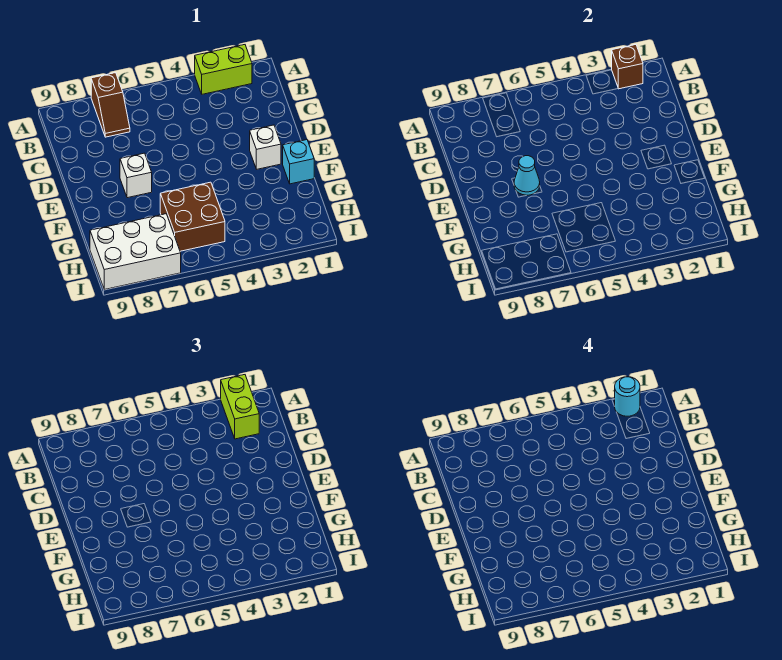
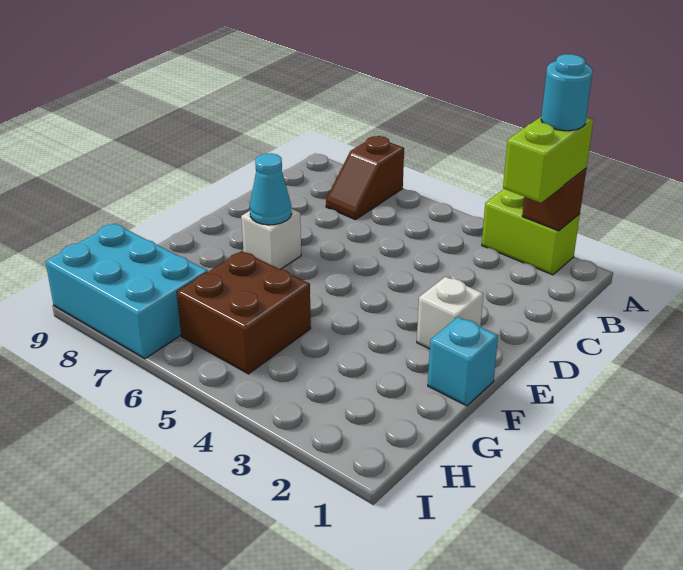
white brick H7:I9 level 1 -> cyan brick H7:I9 level 1

